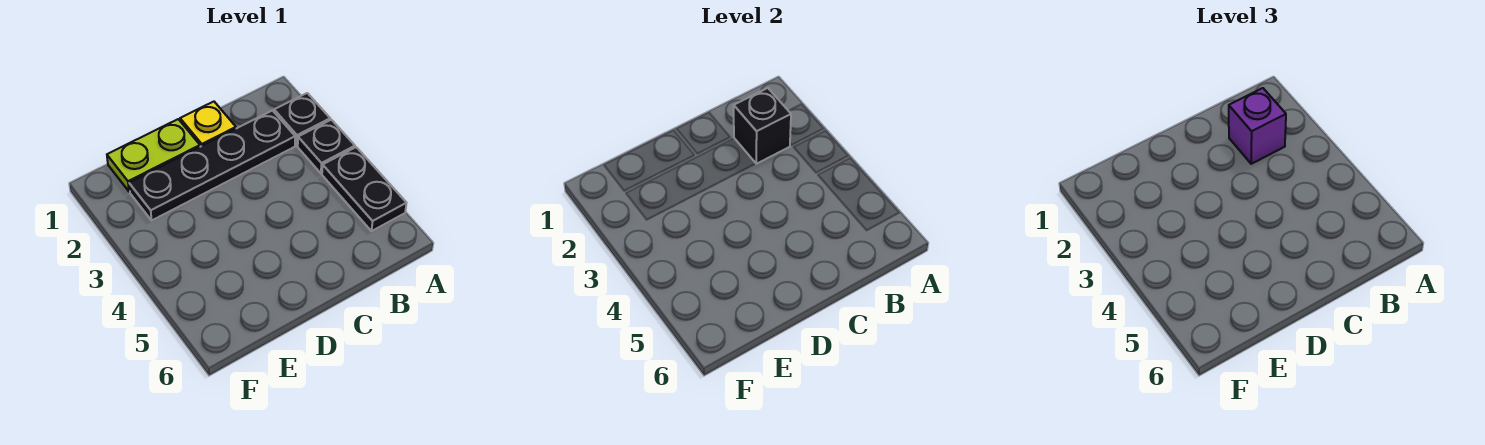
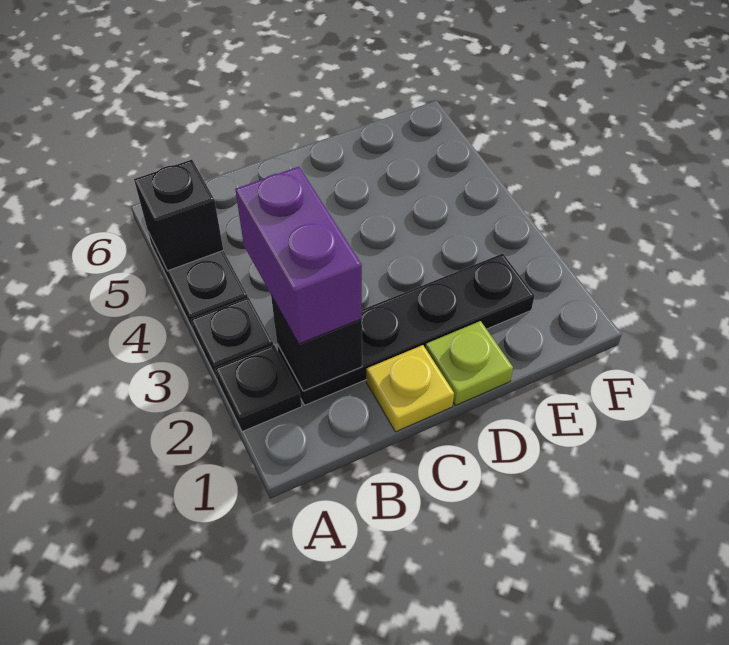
none -> black brick A5 level 2
purple brick B2 level 3 -> purple brick B2:B3 level 3
lime plate D1:E1 level 1 -> lime plate D1 level 1

